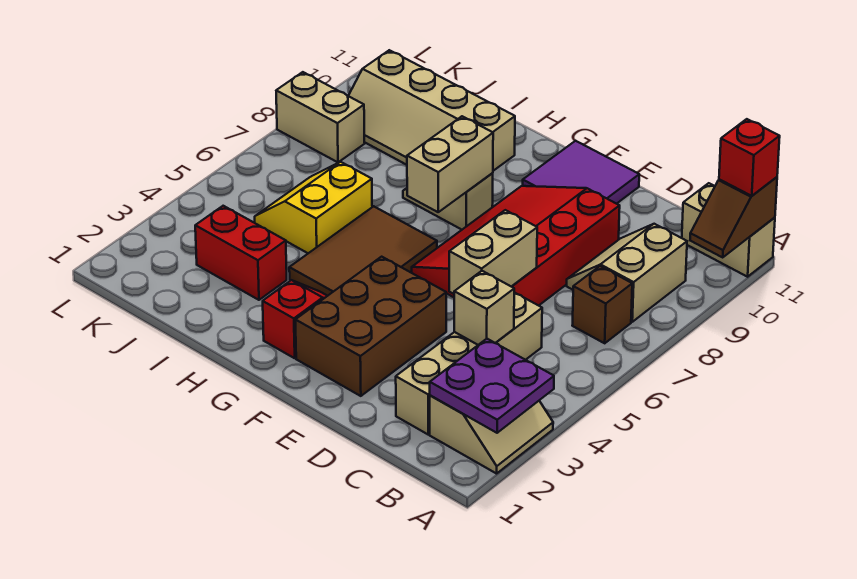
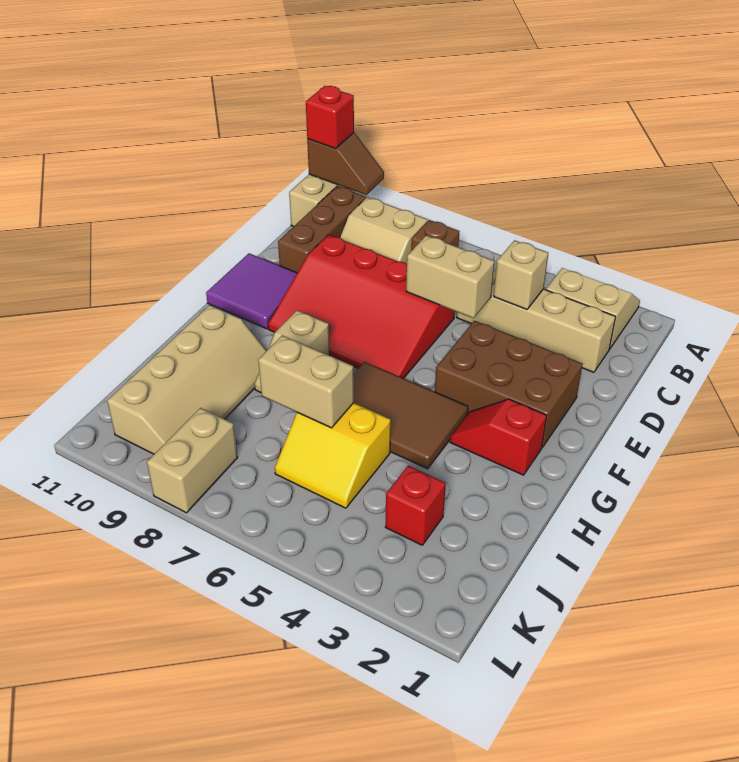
purple plate A2:B3 level 2 -> none
none -> brown brick B10:D10 level 1
tan brick G7:G8 level 2 -> tan brick I6:I7 level 2
red brick I3:J3 level 1 -> red brick J3 level 1

